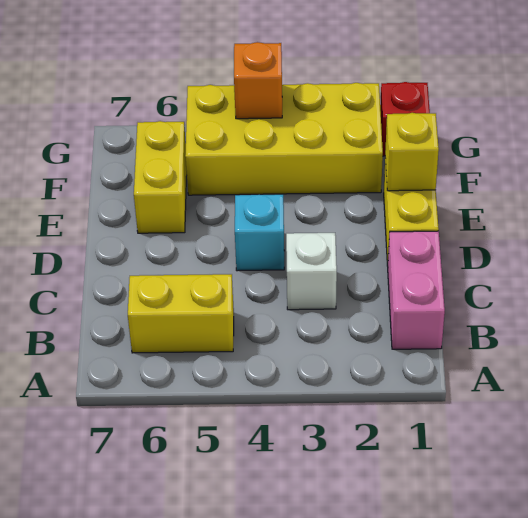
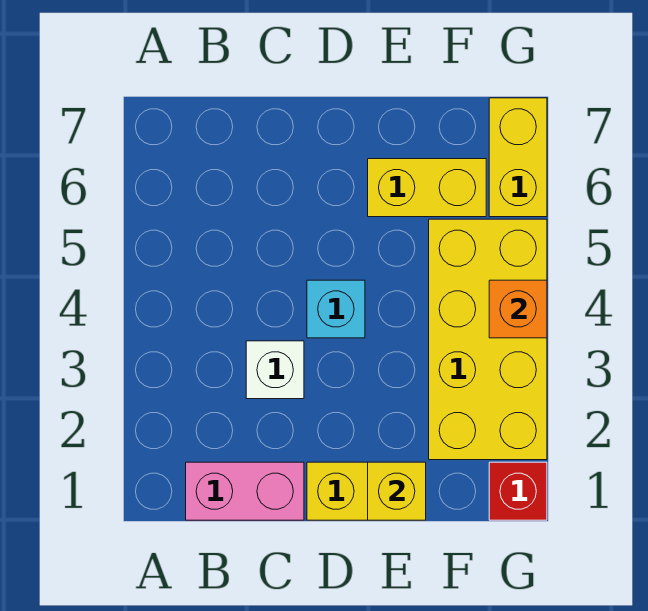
yellow brick B5:B6 level 1 -> yellow brick G6:G7 level 1

